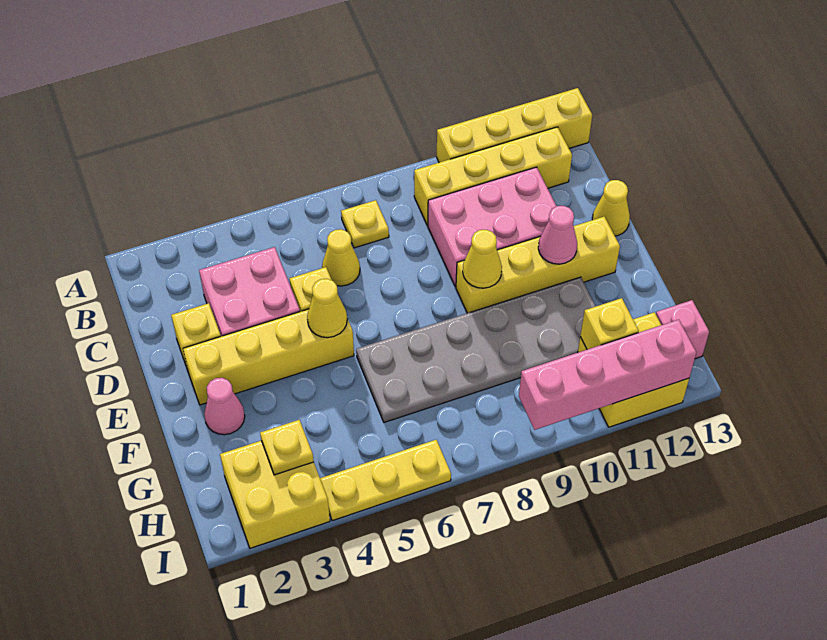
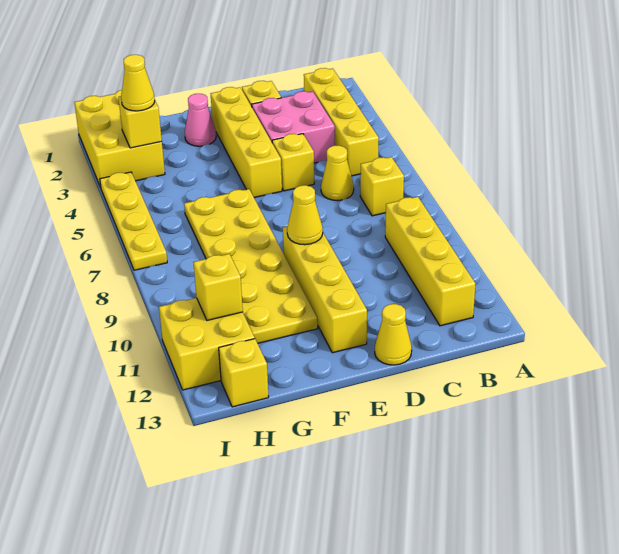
yellow brick A10:A13 level 1 -> yellow brick B2:B5 level 1
yellow plate B7 level 1 -> yellow brick B7 level 1
pink brick C9:D11 level 1 -> none
yellow cone E5 level 2 -> yellow cone H3 level 3
pink cone E11 level 2 -> none
grey plate F6:G11 level 1 -> yellow plate F6:G11 level 1
yellow brick H2:I3 level 1 -> yellow brick H1:I3 level 1
yellow plate H3 level 2 -> yellow brick H3 level 2
pink brick H13 level 1 -> yellow brick H13 level 1
yellow plate I4:I6 level 1 -> yellow plate I4:I7 level 1
pink brick I9:I12 level 2 -> none

